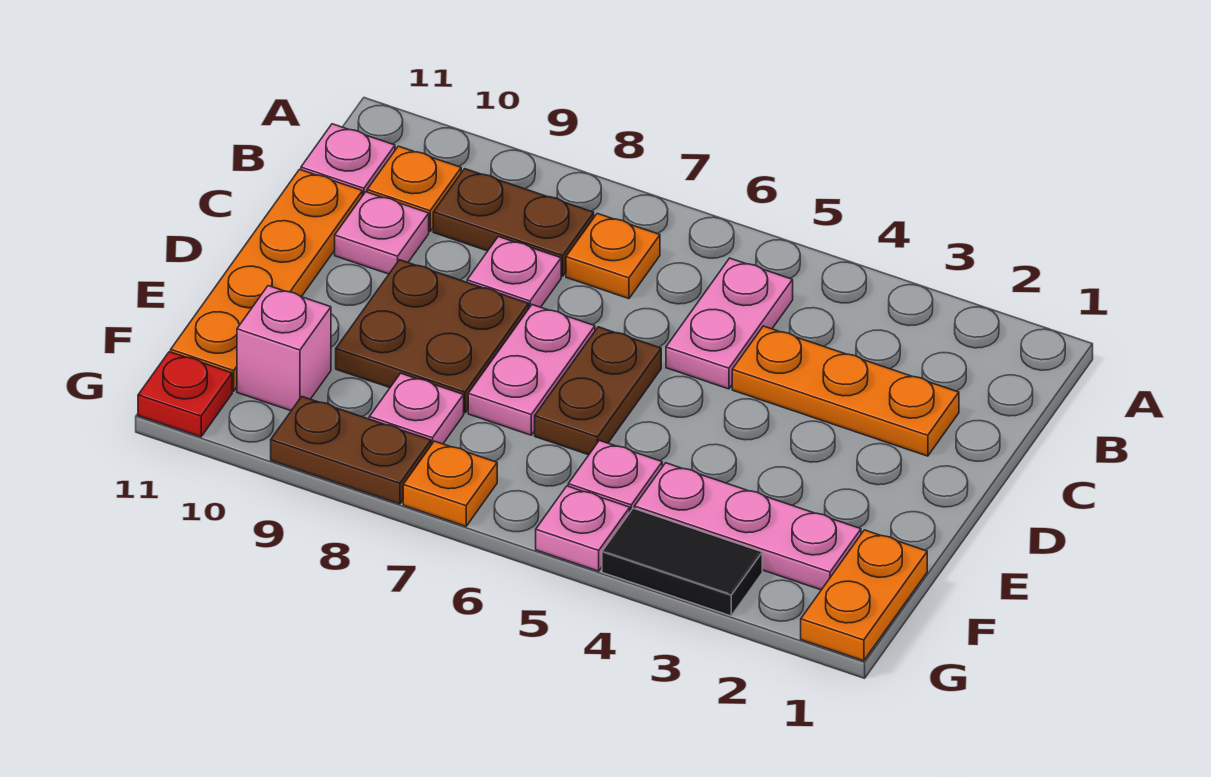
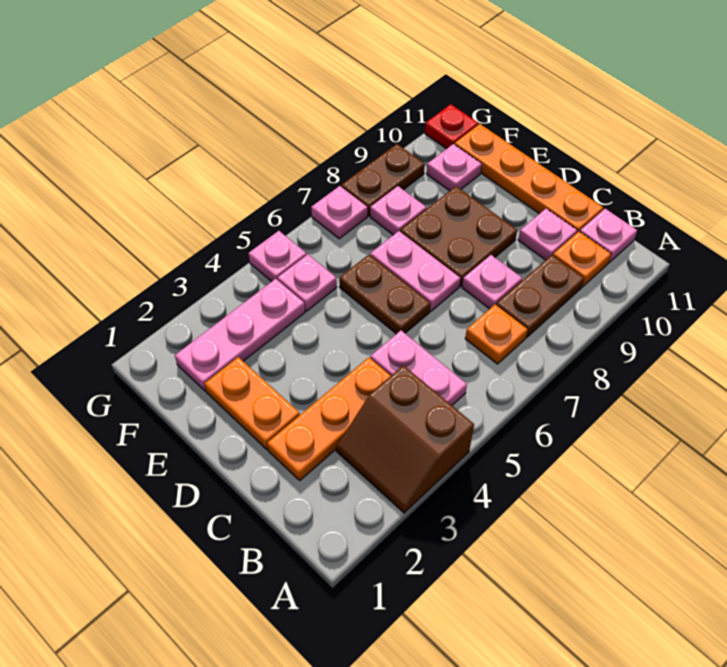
none -> brown slope A3:B4 level 1 top 4
orange plate F1:G1 level 1 -> orange plate D2:E2 level 1
pink brick F10 level 1 -> pink plate F10 level 1
black tile G3:G4 level 1 -> none
orange plate G7 level 1 -> pink plate G7 level 1

